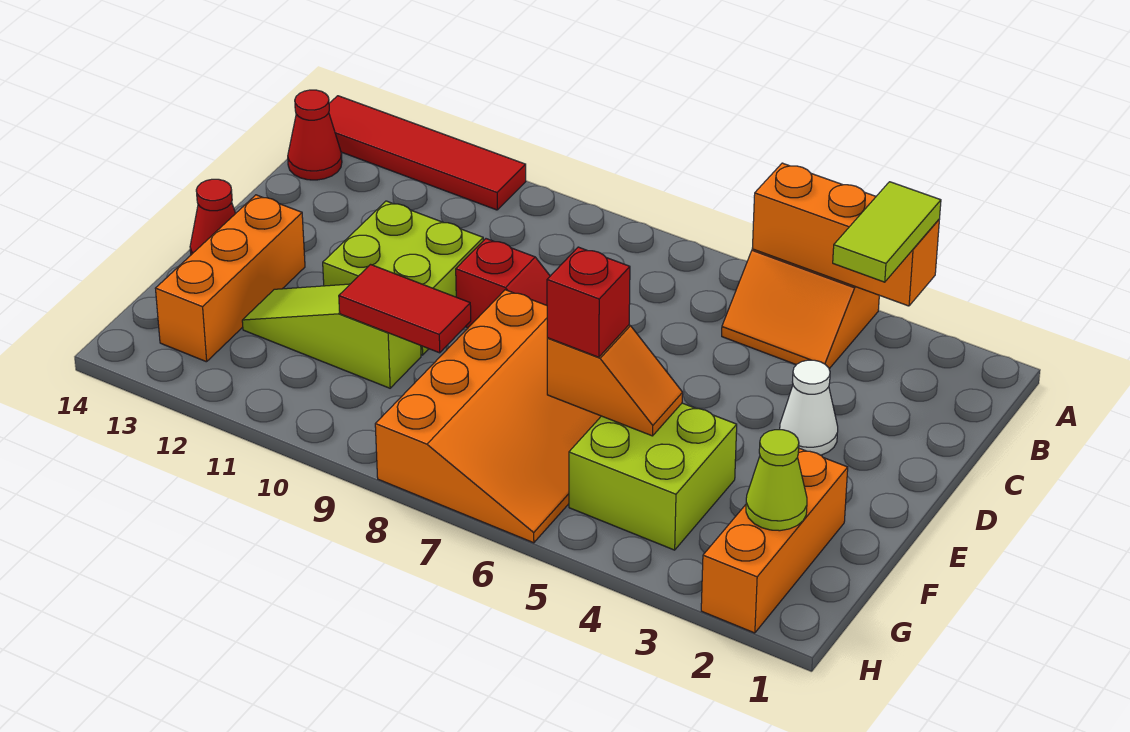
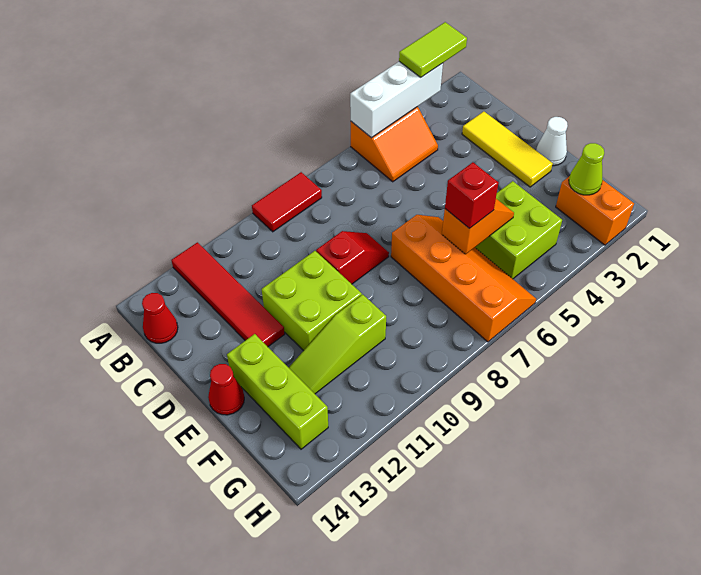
orange brick A3:A5 level 2 -> white brick A3:A5 level 2
lime tile A3:B3 level 3 -> lime tile A2:A3 level 3
red tile A11:A14 level 1 -> red tile A12:D12 level 1
none -> yellow tile C2:E2 level 1
white cone D3 level 1 -> white cone E1 level 1
orange slope E6:H8 level 1 top 8 -> orange slope E6:H7 level 1 top 7
orange brick E13:G13 level 1 -> lime brick E13:G13 level 1
orange brick F2:H2 level 1 -> orange brick G2:H2 level 1
red tile F9:F10 level 2 -> red tile A8:A9 level 1

